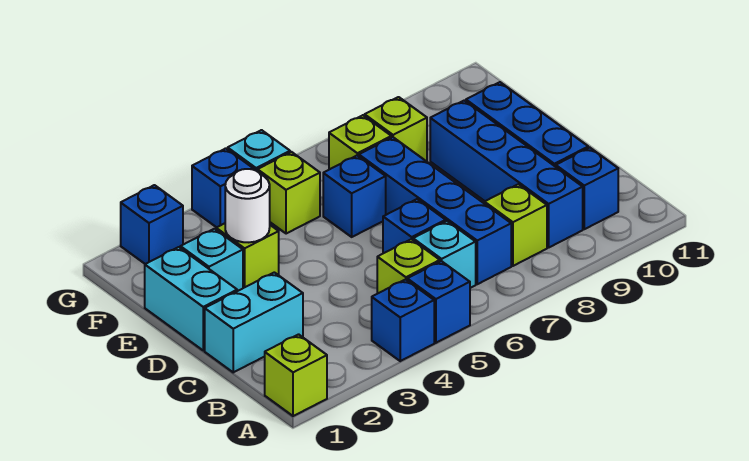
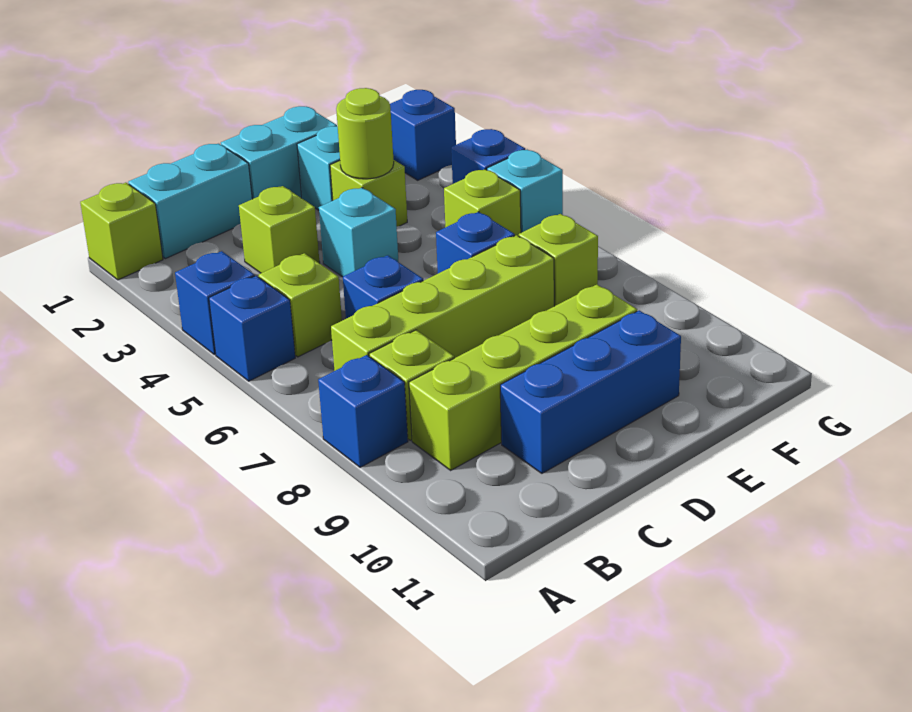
cyan brick B6 level 1 -> cyan brick D4 level 1
blue brick B7:E7 level 1 -> lime brick B7:E7 level 1
blue brick B9:E9 level 1 -> lime brick B9:E9 level 1
blue brick B10 level 1 -> blue brick A8 level 1
cyan brick C1:C2 level 1 -> cyan brick B1:C1 level 1
white round brick E3 level 2 -> lime round brick E3 level 2
lime brick F8 level 1 -> lime brick C3 level 1

